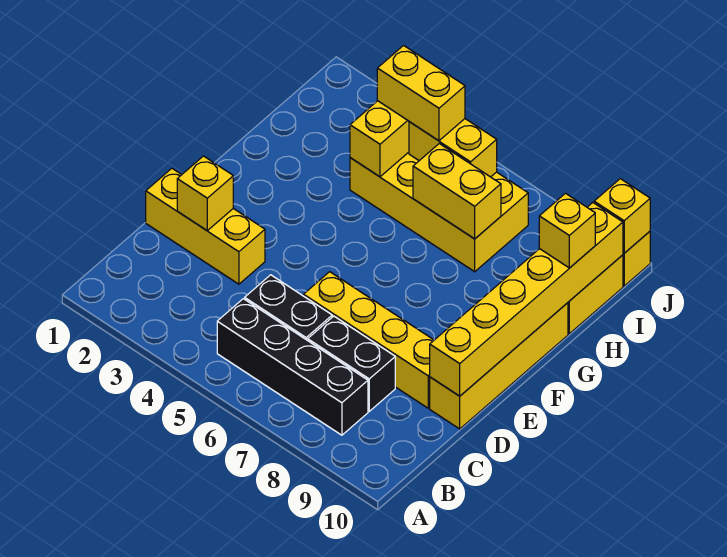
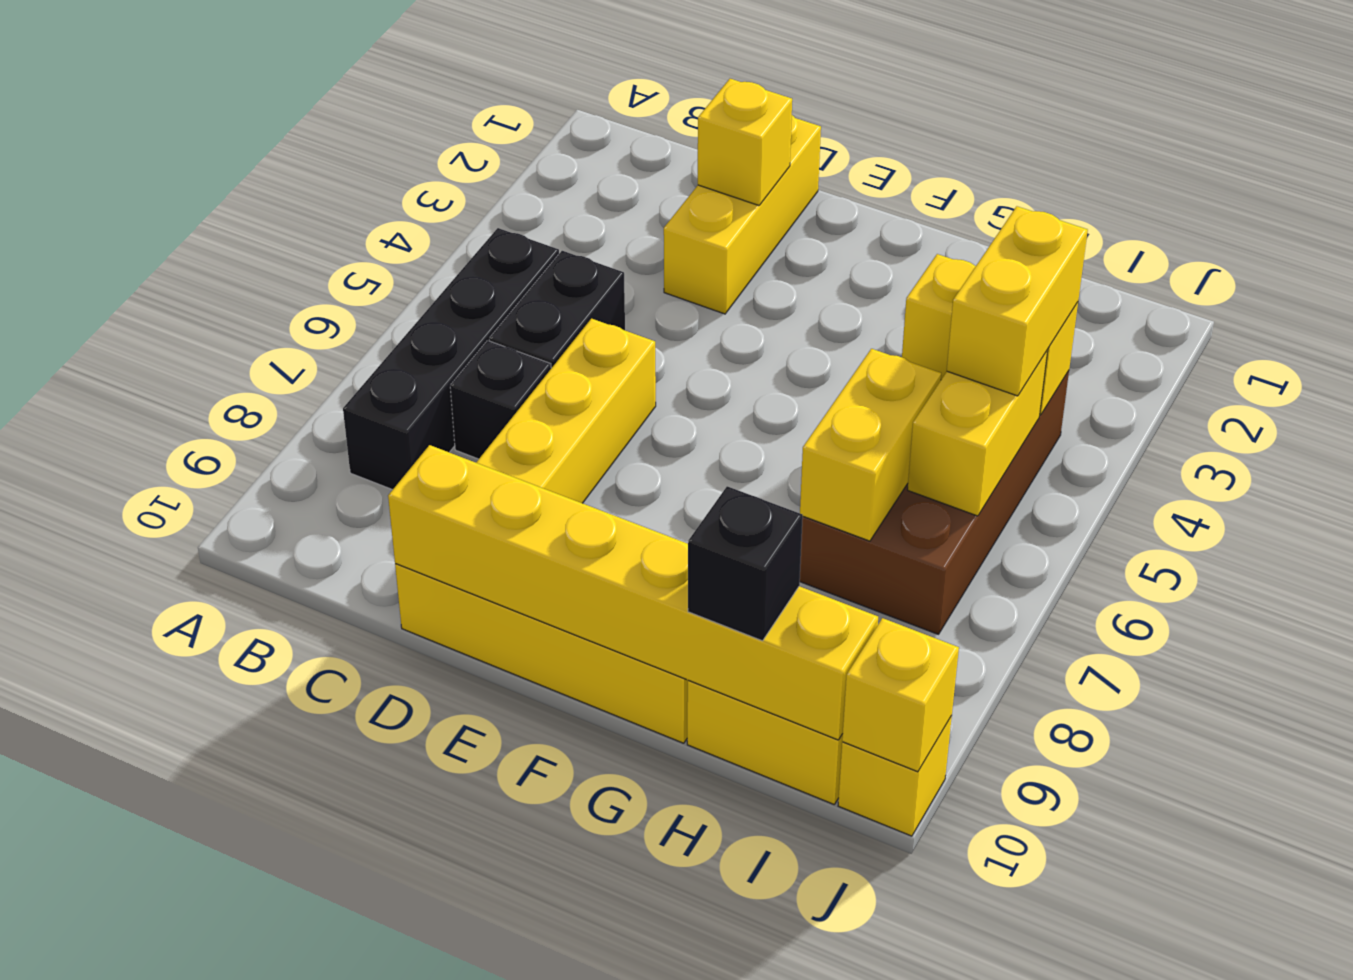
black brick C7:C8 level 1 -> black brick C7 level 1
yellow brick H4:I7 level 1 -> brown brick H4:I7 level 1
yellow brick H10 level 3 -> black brick H10 level 3

